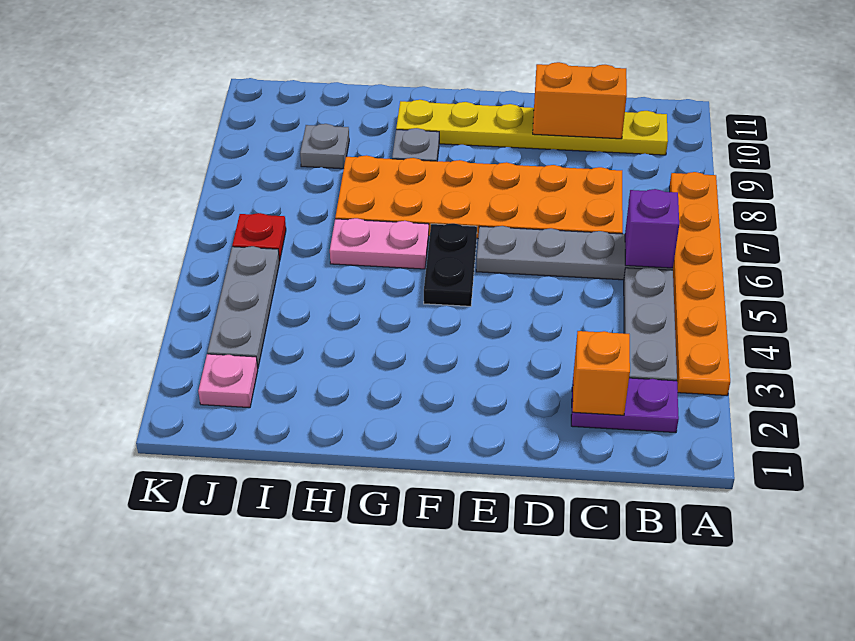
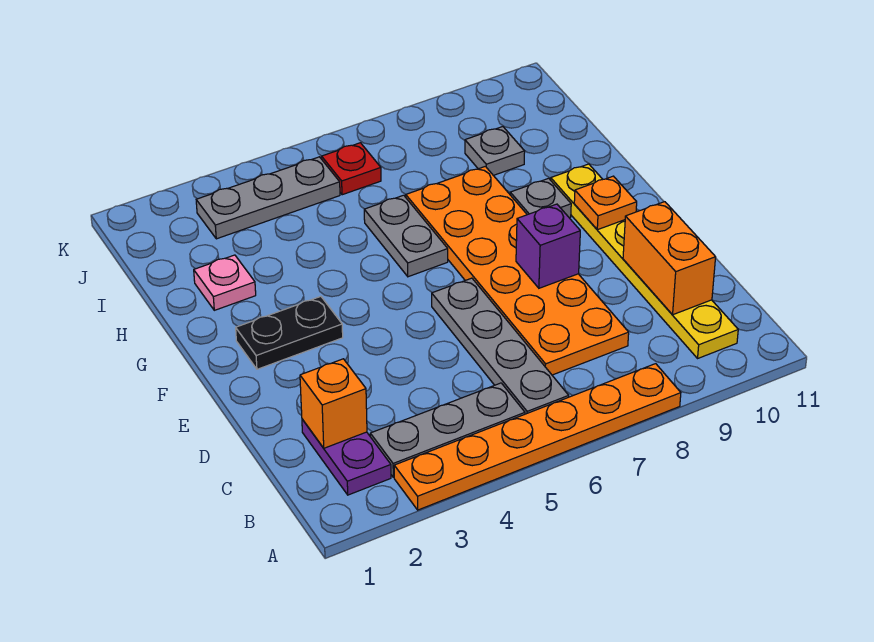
purple brick B6 level 2 -> purple brick E8 level 2
black plate F5:F6 level 1 -> black plate F2:F3 level 1
none -> orange plate F10 level 2
pink plate G6:H6 level 1 -> grey plate G6:H6 level 1
pink plate J2 level 1 -> pink plate H2 level 1

